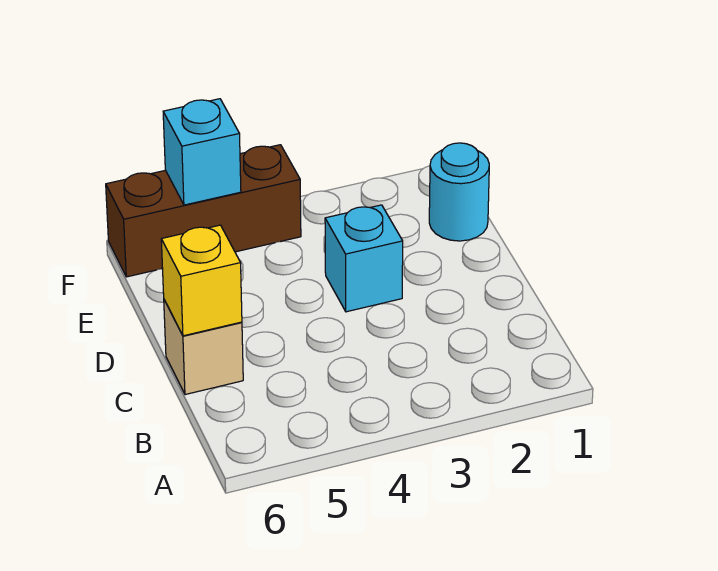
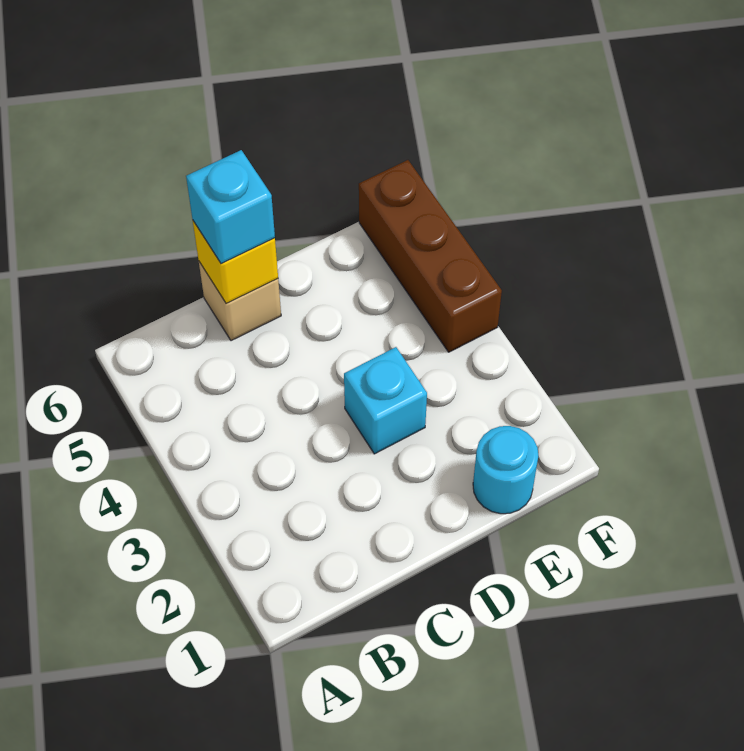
cyan brick F5 level 2 -> cyan brick C6 level 3

